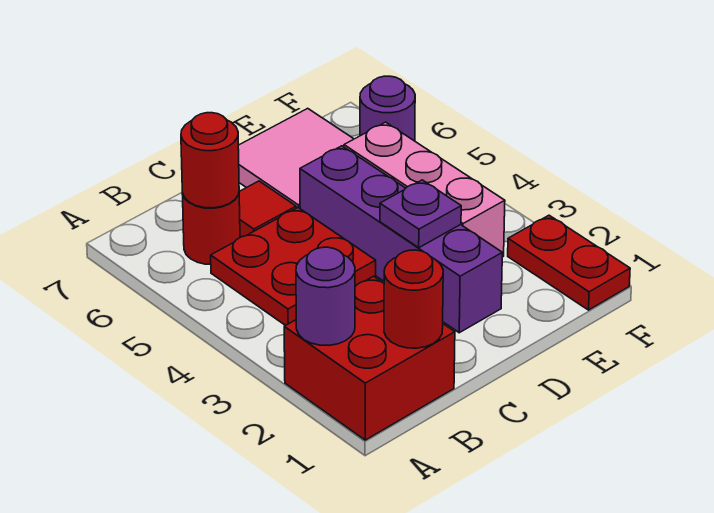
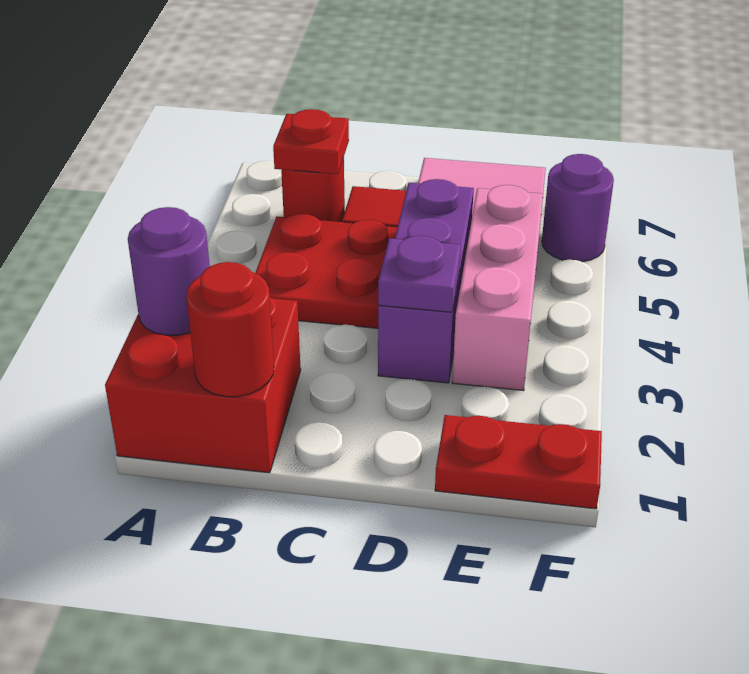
red round brick B6 level 2 -> red plate B6 level 2
purple brick D2:D5 level 1 -> purple brick D3:D5 level 1
red plate F1:F2 level 1 -> red plate E1:F1 level 1

